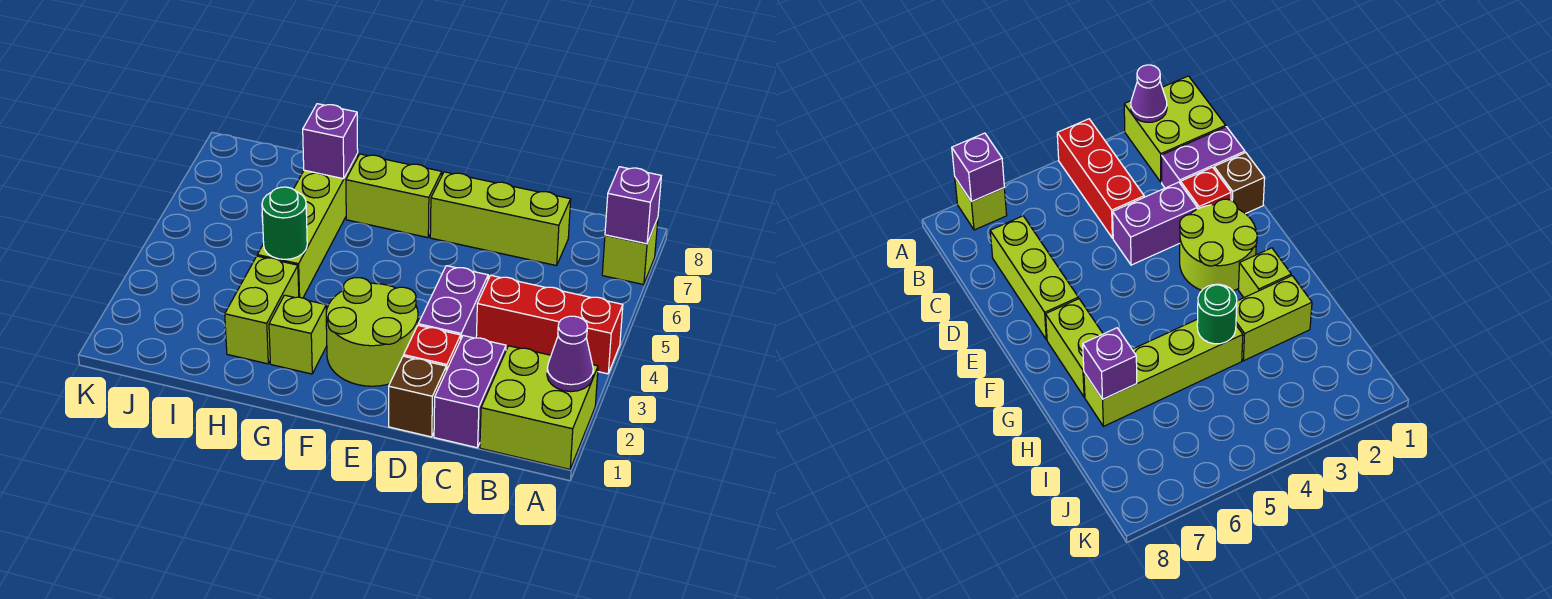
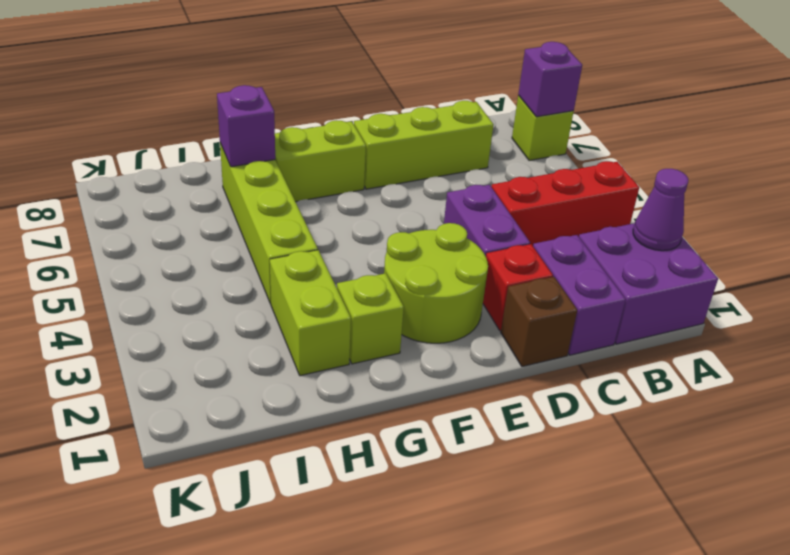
lime brick A1:B2 level 1 -> purple brick A1:B2 level 1
green round brick H4 level 2 -> none

